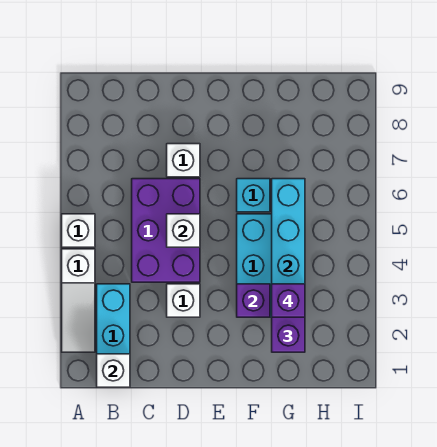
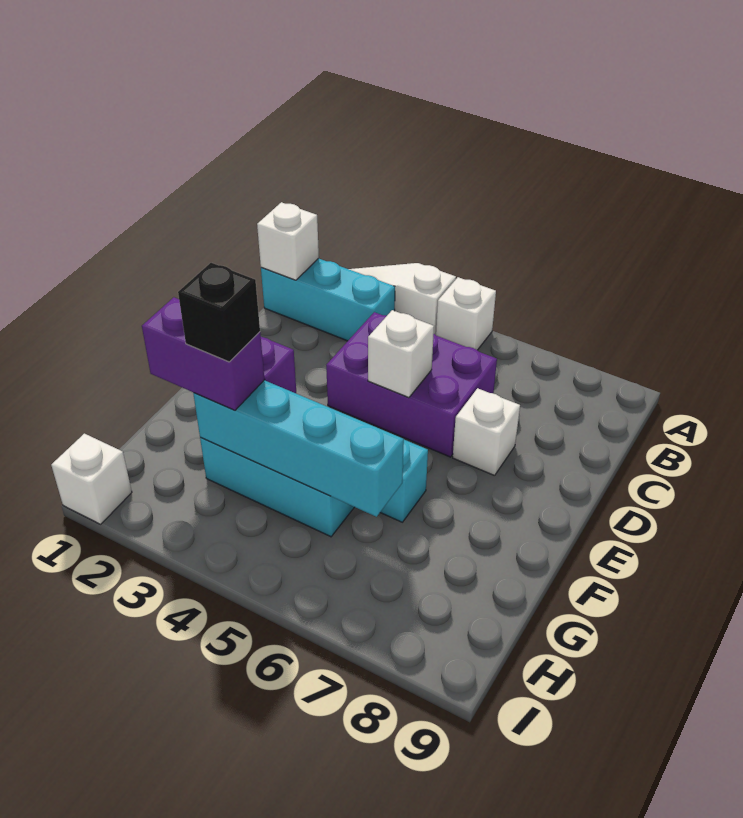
white brick D3 level 1 -> white brick I1 level 1
purple brick G3 level 4 -> black brick G3 level 4

